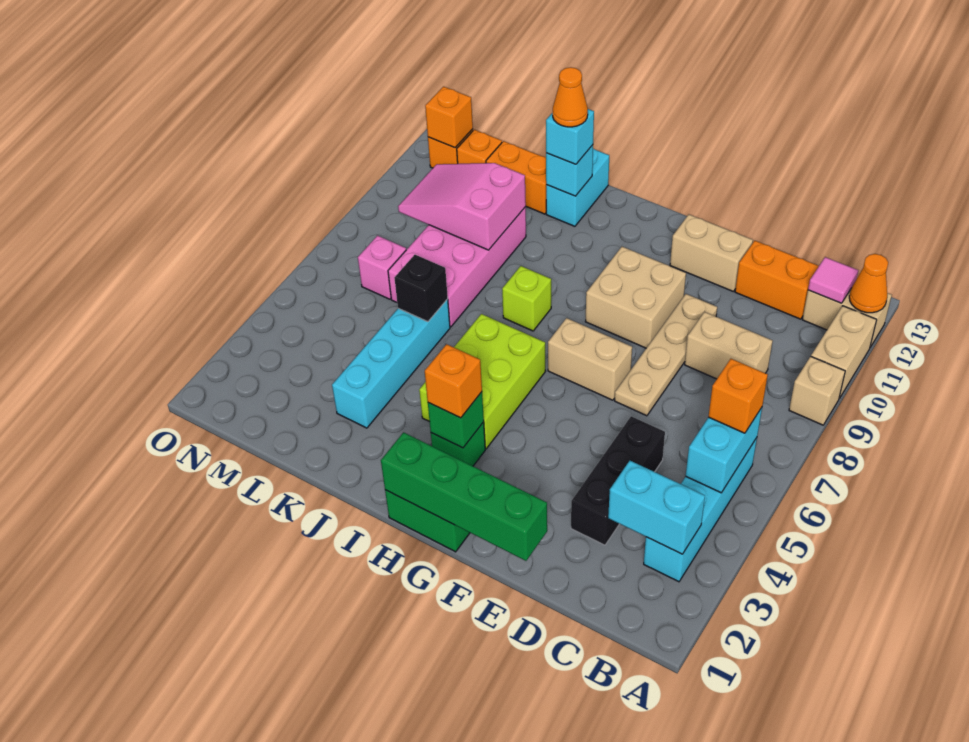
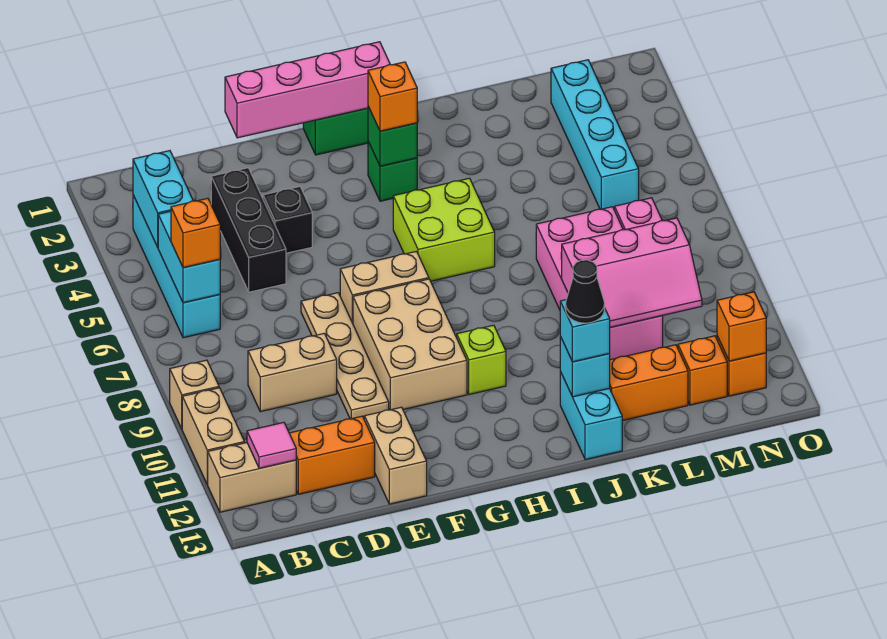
orange cone A12 level 2 -> none
cyan brick B3:C3 level 2 -> cyan brick B3:B4 level 2
green brick E1:H1 level 2 -> pink brick E1:H1 level 2
tan brick E12:F12 level 1 -> tan brick E12:E13 level 1
tan brick F9:G10 level 1 -> tan brick F8:G10 level 1
lime brick H4:I6 level 1 -> lime brick H5:I6 level 1
lime brick I8 level 1 -> lime brick H10 level 1
orange cone J12 level 4 -> black cone J12 level 4
cyan brick K3:K6 level 1 -> cyan brick M2:M5 level 1
black brick K6 level 2 -> black brick E4 level 1
pink slope K9:M10 level 2 top K -> pink slope K9:M10 level 2 top 9

